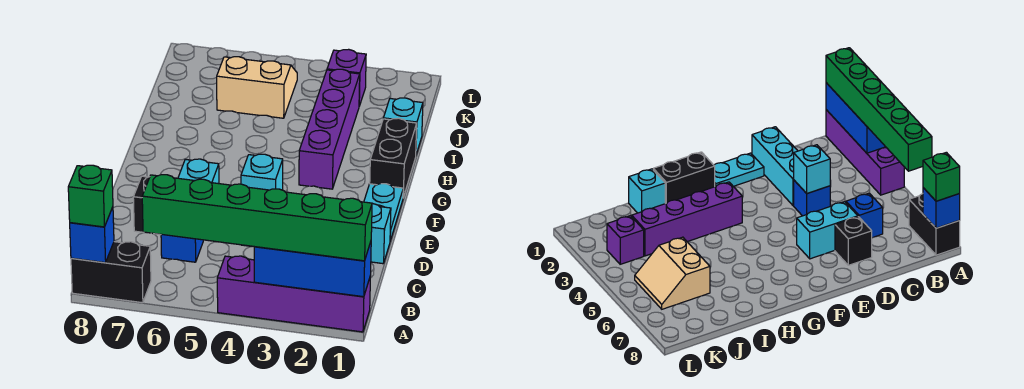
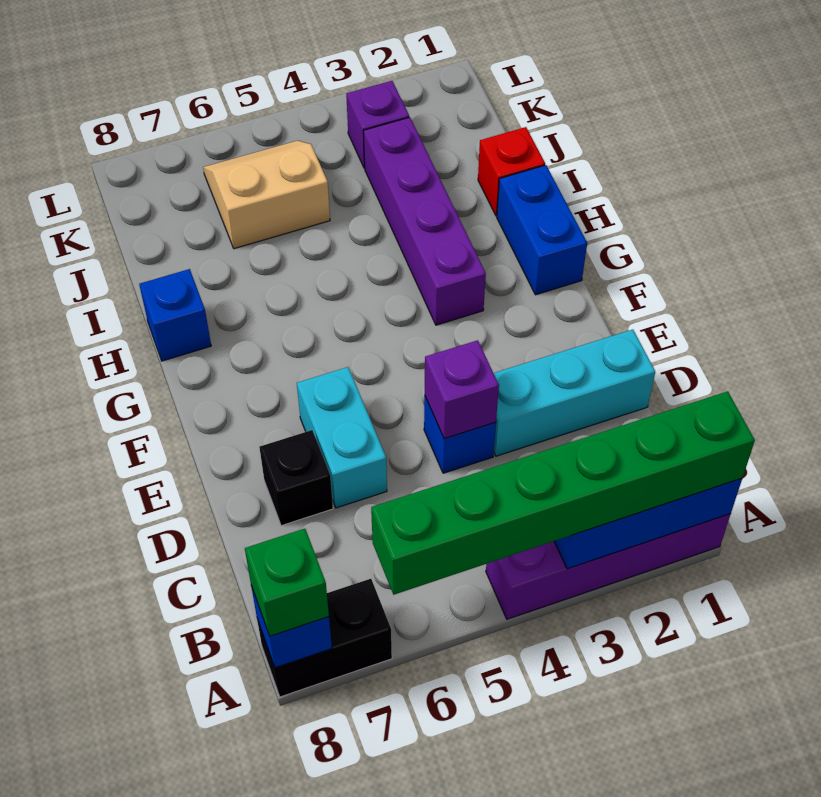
blue brick C6 level 1 -> blue brick H8 level 1
cyan brick D4 level 2 -> purple brick D4 level 2
cyan plate E1:F1 level 1 -> none
black brick G1:H1 level 1 -> blue brick G1:H1 level 1
cyan brick I1 level 1 -> red brick I1 level 1

